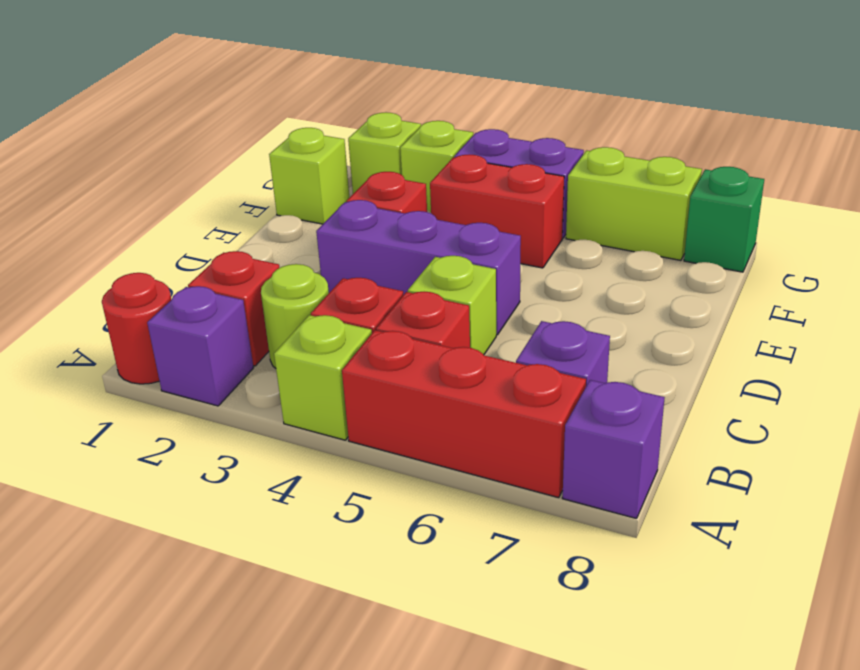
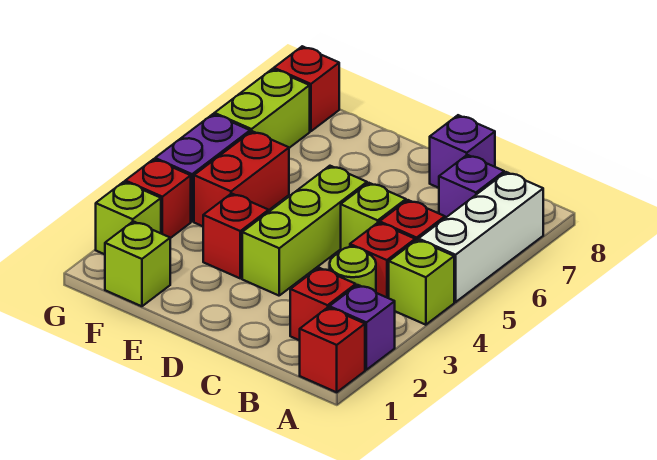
red round brick A1 level 1 -> red brick A1 level 1
red brick A5:A7 level 1 -> white brick A5:A7 level 1
purple brick A8 level 1 -> purple brick C8 level 1
purple brick D3:D5 level 1 -> lime brick D3:D5 level 1
lime brick G3 level 1 -> red brick G3 level 1
green brick G8 level 1 -> red brick G8 level 1

